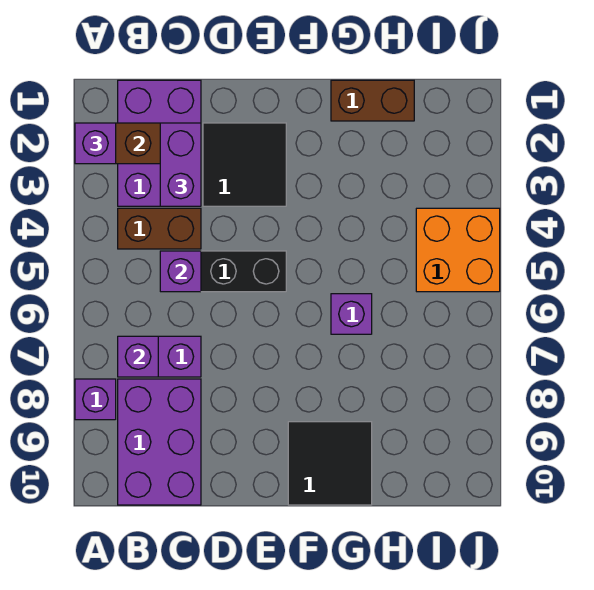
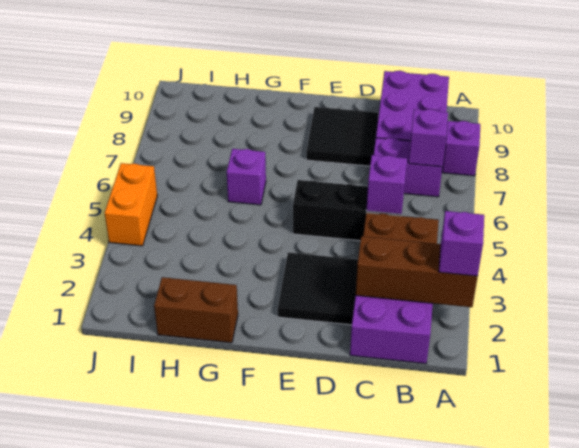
purple brick C2:C3 level 3 -> none
black tile F9:G10 level 1 -> black tile D8:E9 level 1
orange brick I4:J5 level 1 -> orange brick J4:J5 level 1

